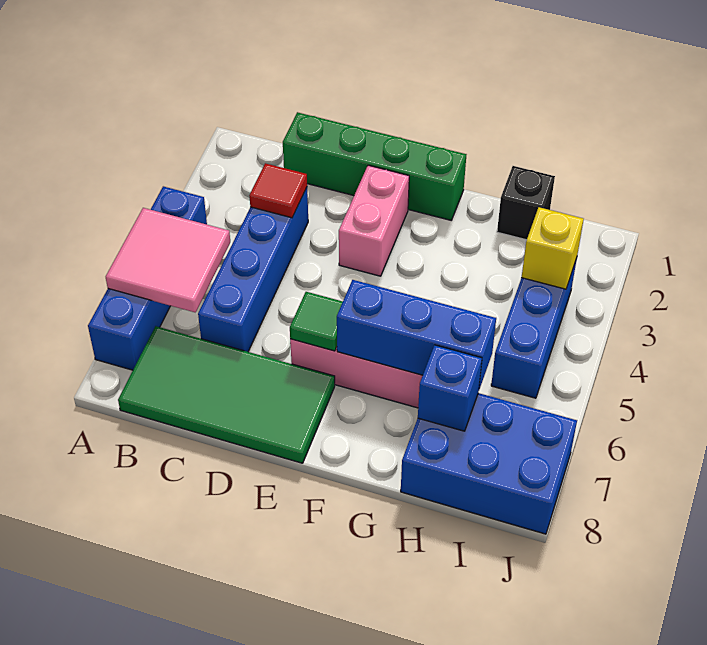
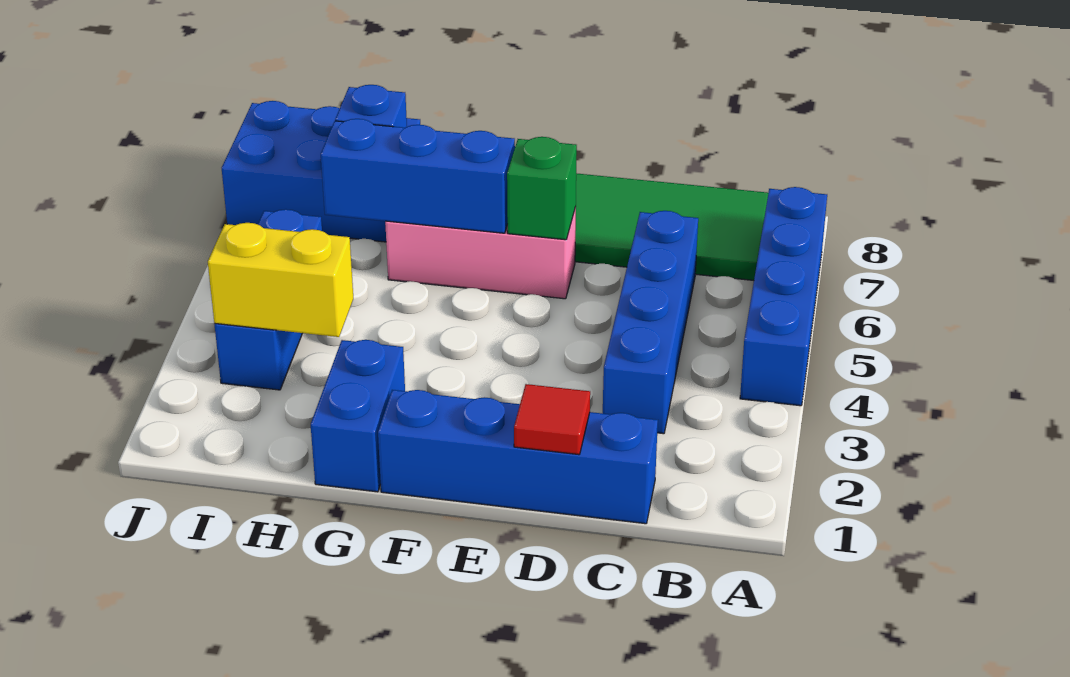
pink tile A5:B6 level 2 -> none
green brick C1:F1 level 1 -> blue brick C1:F1 level 1
red tile C3 level 2 -> red tile D1 level 2
pink brick E2:E3 level 1 -> none
green tile E6 level 2 -> green brick E6 level 2
none -> blue brick G1:G2 level 1
black brick H1 level 1 -> none
yellow brick I3 level 2 -> yellow brick H3:I3 level 2

